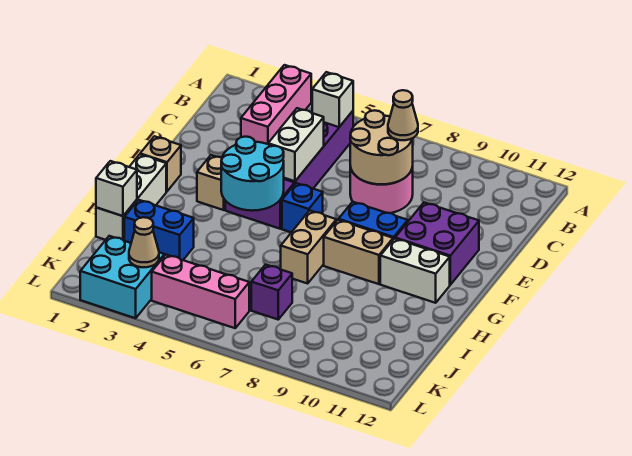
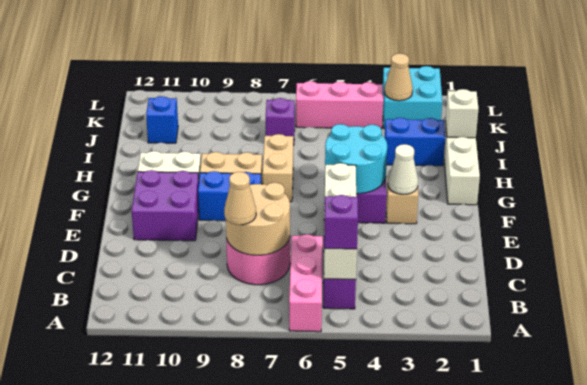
pink brick A3:C3 level 1 -> pink brick A6:C6 level 1
none -> purple brick B5 level 3
tan brick F1 level 1 -> none
none -> white cone F3 level 2
blue brick F6 level 1 -> blue brick J11 level 1

